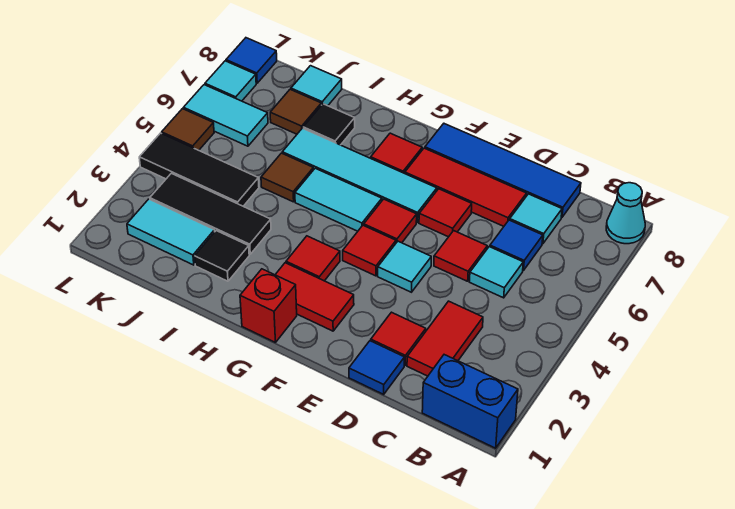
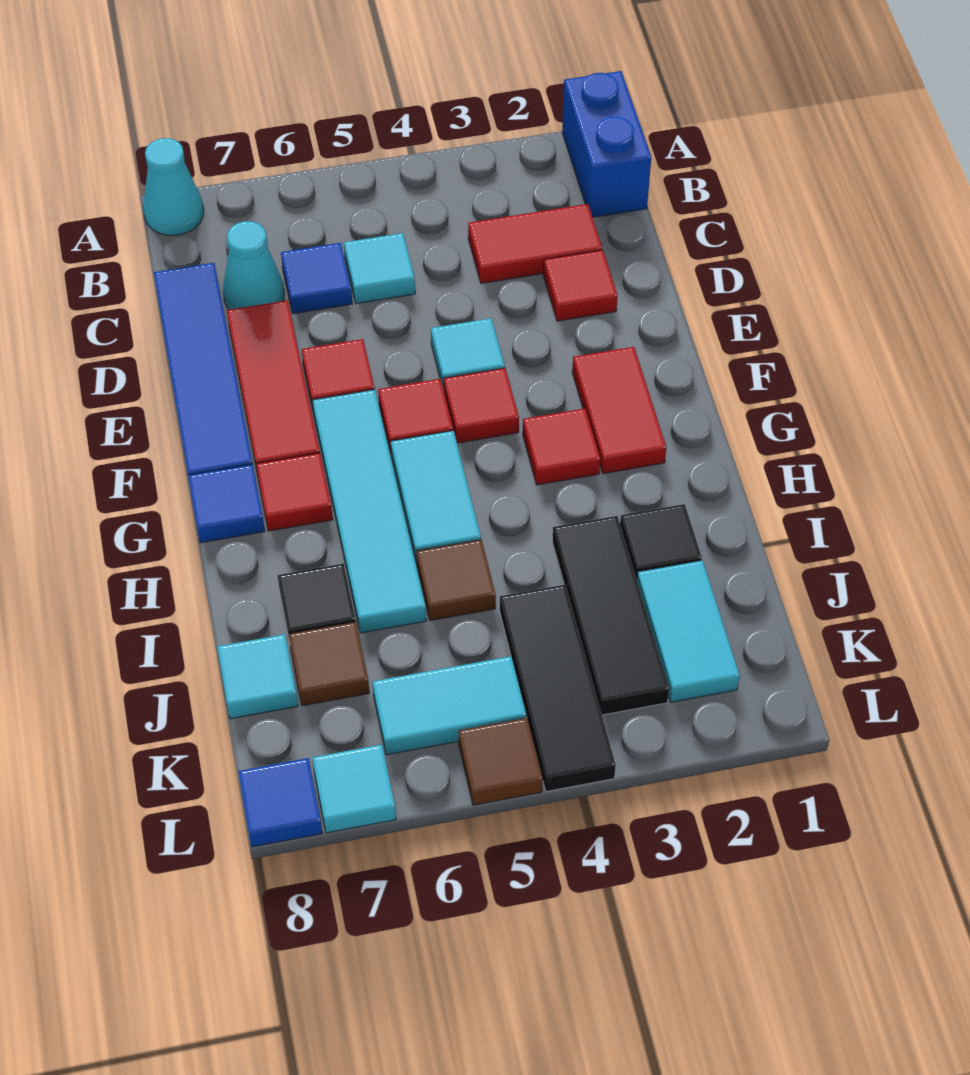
cyan tile C7 level 1 -> cyan cone C7 level 1
blue tile D1 level 1 -> blue tile G8 level 1
red tile D5 level 1 -> none
red brick G1 level 1 -> none
cyan tile K6:L6 level 1 -> cyan tile K5:K6 level 1

